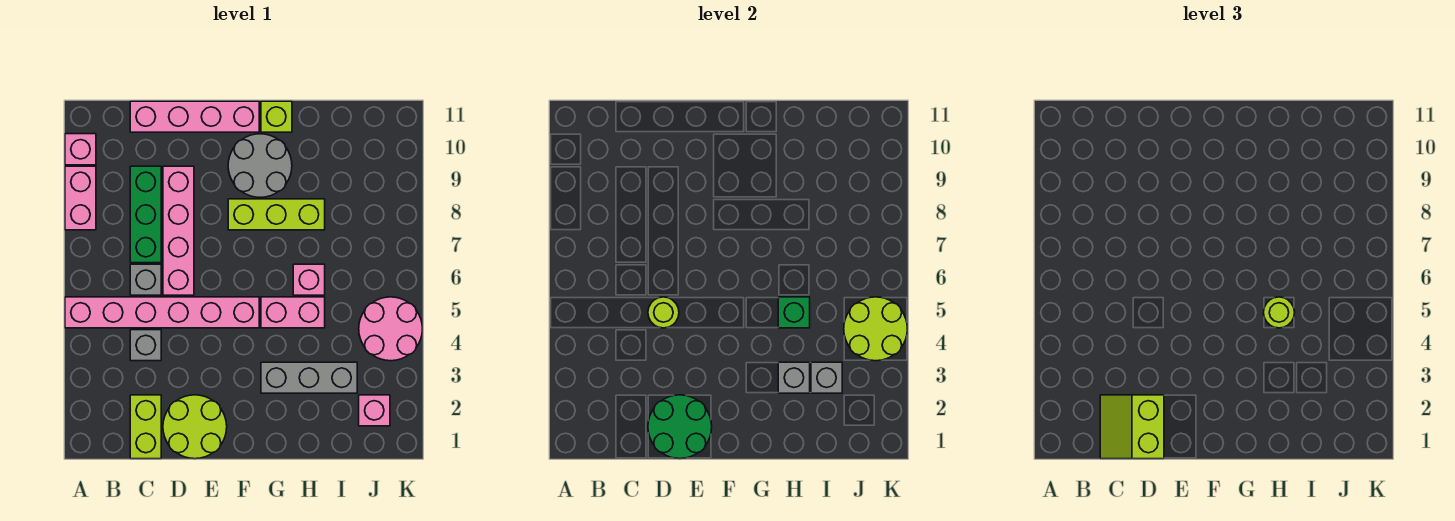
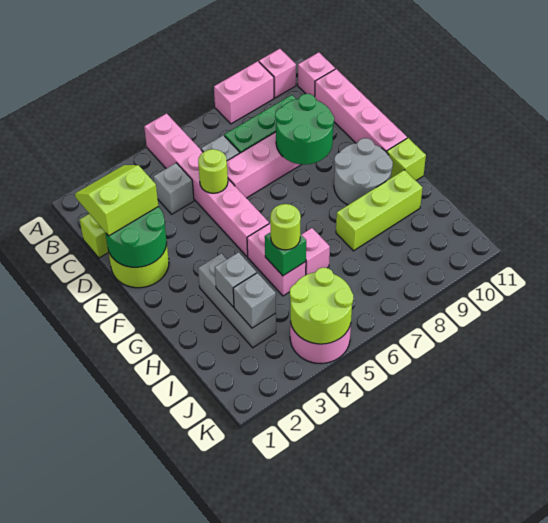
none -> green round brick D8:E9 level 2
lime brick F8:H8 level 1 -> lime brick H8:H10 level 1
pink brick J2 level 1 -> pink brick B11 level 1

